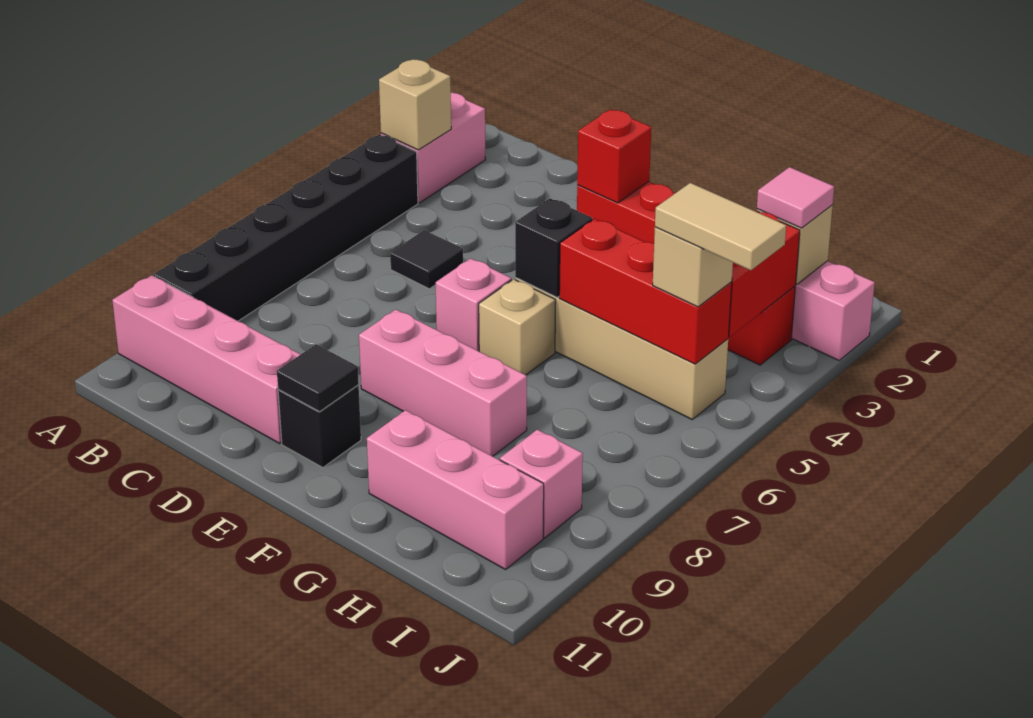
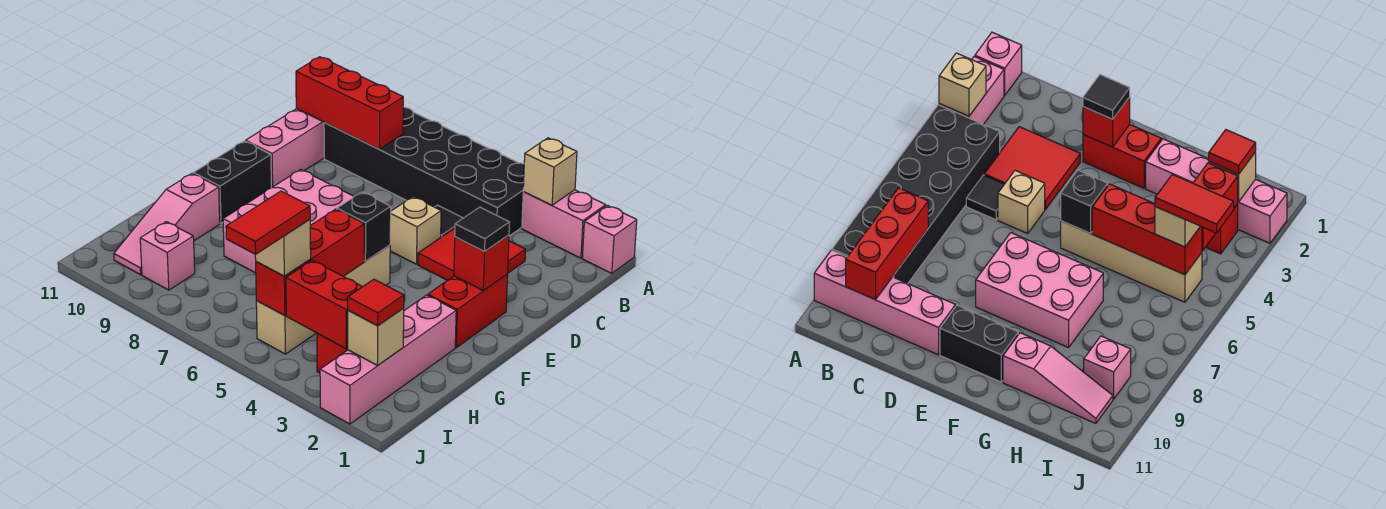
black brick A4:A9 level 1 -> black brick A4:B9 level 1
none -> red brick B8:B10 level 2
none -> red tile C3:D4 level 1
pink brick E6 level 1 -> pink brick A1 level 1
pink brick E8:G8 level 1 -> pink brick E7:G8 level 1
black brick E10 level 1 -> black brick E10:F10 level 1
black tile E10 level 2 -> black tile E2 level 3
tan brick F6 level 1 -> tan brick D5 level 1
pink brick G10:I10 level 1 -> pink slope G10:I10 level 1 top G
pink tile I2 level 3 -> red tile I2 level 3
tan tile I5:J5 level 4 -> red tile I5:J5 level 4

